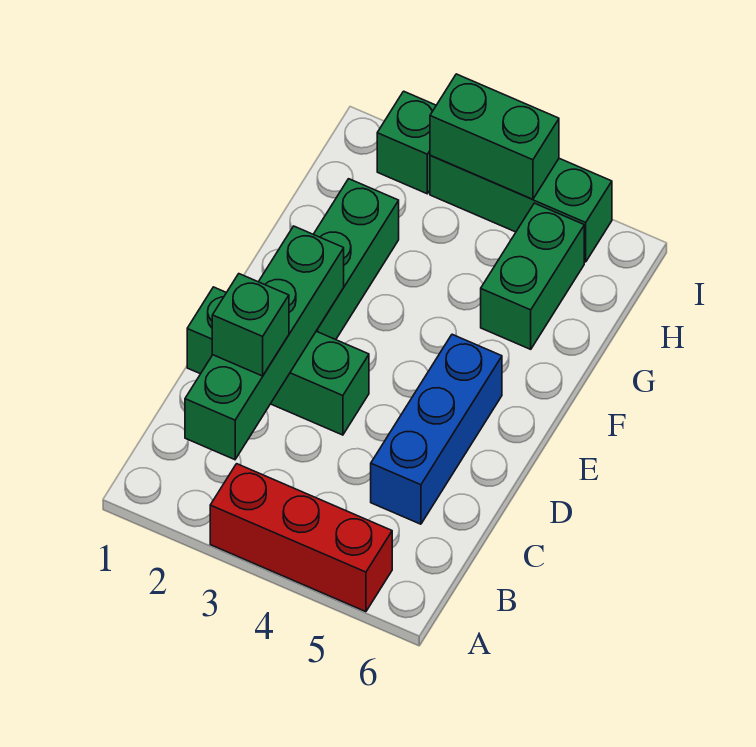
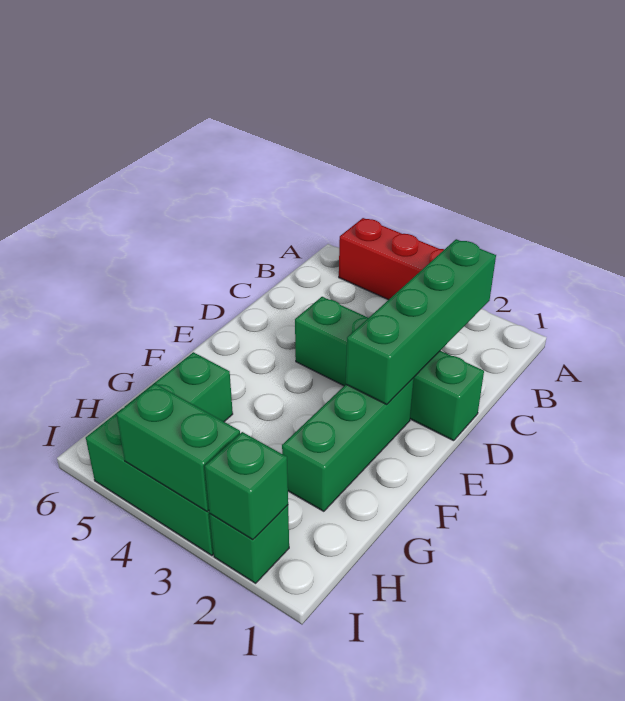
green brick C2 level 3 -> green brick I2 level 2
blue brick C5:E5 level 1 -> none
green brick D1:D3 level 1 -> green brick D1:D4 level 1

